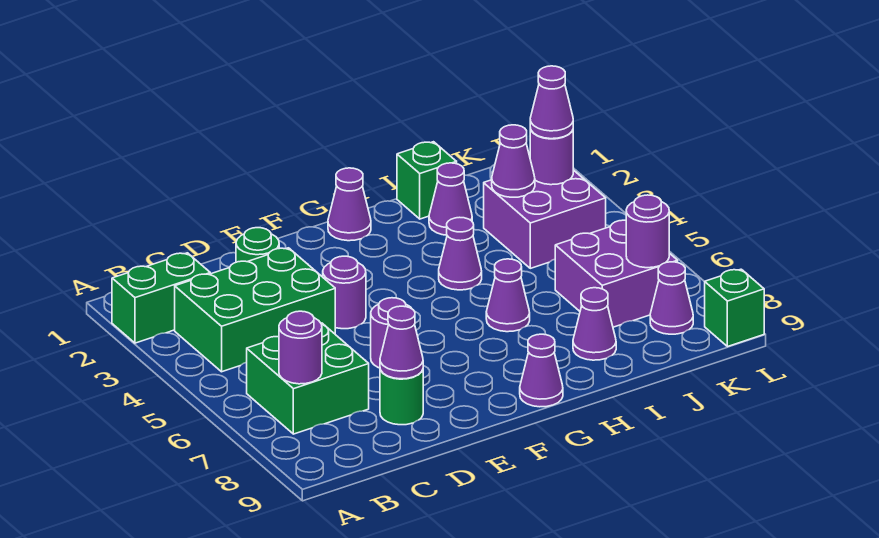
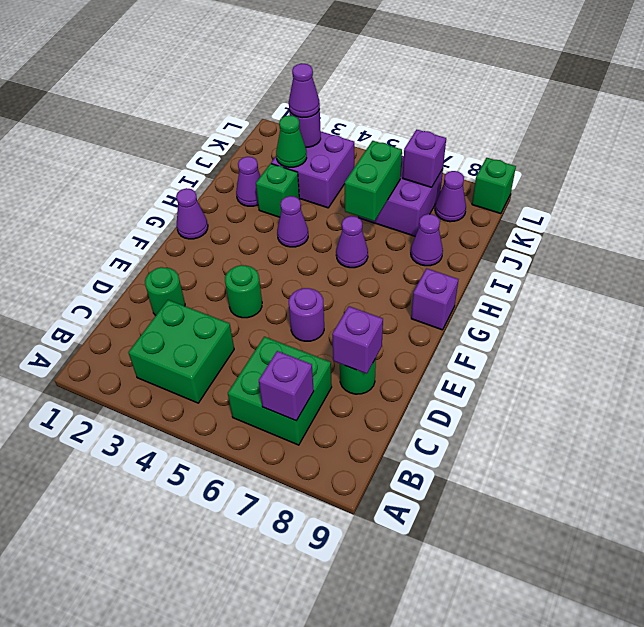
green brick A2:B2 level 1 -> green brick I6:J6 level 2
green brick B3:D4 level 1 -> green brick B3:C4 level 1
purple round brick B7 level 2 -> purple brick B7 level 2
purple cone D8 level 2 -> purple brick D8 level 2
purple round brick E4 level 1 -> green round brick E4 level 1
purple cone G9 level 1 -> purple brick G9 level 1
green brick I1 level 1 -> green brick I3 level 1
purple cone J3 level 2 -> green cone J3 level 2
purple round brick K7 level 2 -> purple brick K7 level 2

